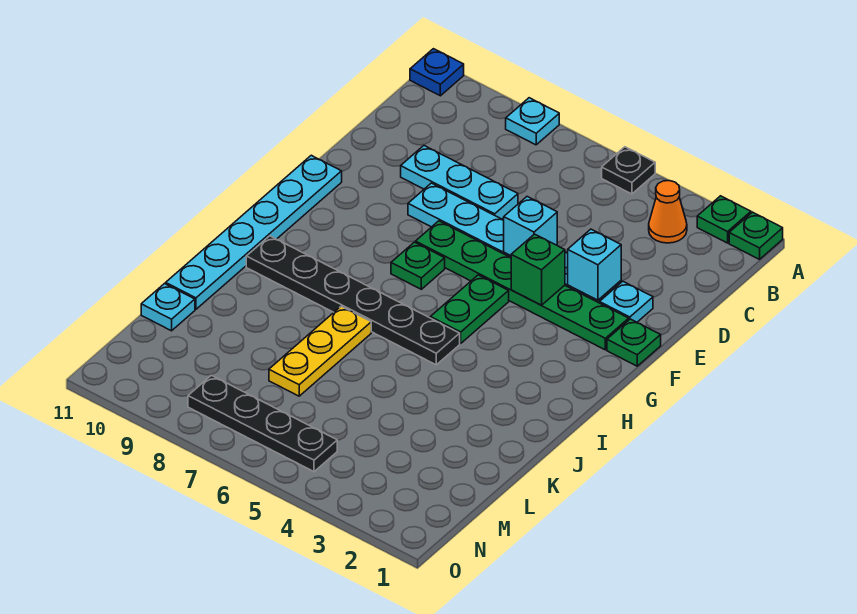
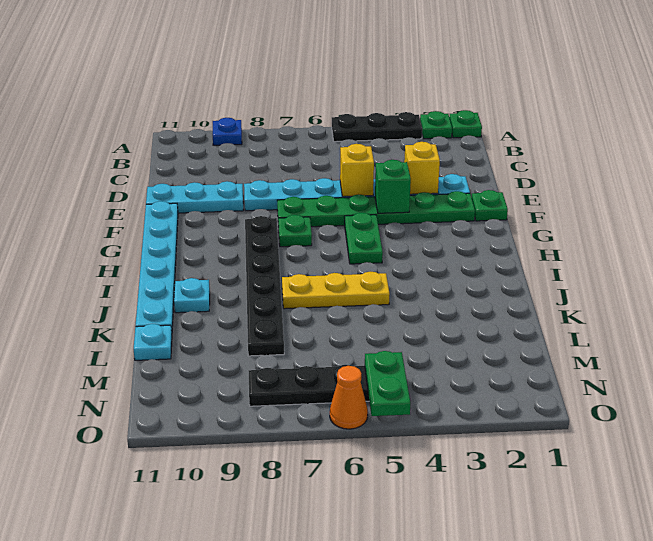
black plate A5 level 1 -> black plate A3:A5 level 1
cyan plate A8 level 1 -> cyan plate J10 level 1
blue plate A11 level 1 -> blue plate A9 level 1
orange cone B3 level 1 -> orange cone O6 level 1
cyan plate D7:D9 level 1 -> cyan plate E9:E11 level 1
cyan brick E3 level 2 -> yellow brick E3 level 2
cyan brick E5 level 2 -> yellow brick E5 level 2
black plate I5:I10 level 1 -> black plate G8:L8 level 1
yellow plate J7:L7 level 1 -> yellow plate J5:J7 level 1
none -> green plate N5:O5 level 2

